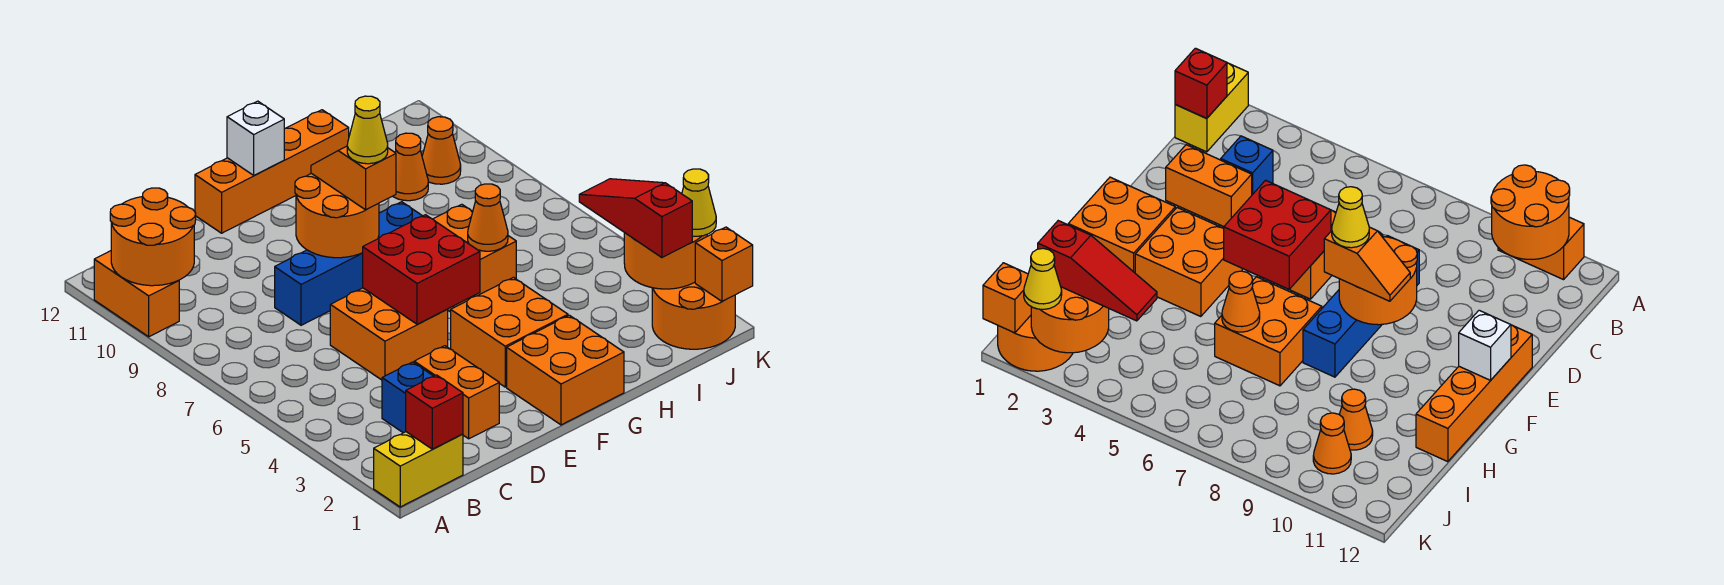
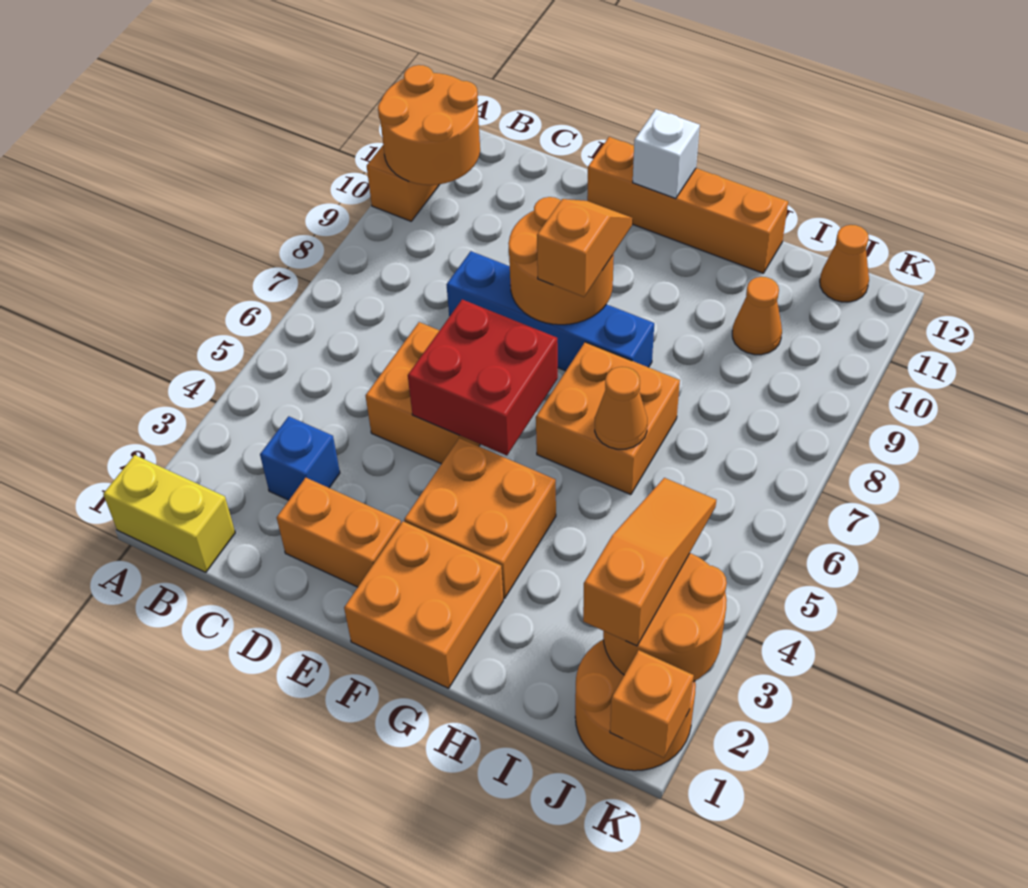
red brick B1 level 2 -> none
orange brick D2:D3 level 1 -> orange brick D2:E2 level 1
yellow cone F8 level 4 -> none
red slope J2:J4 level 3 top 2 -> orange slope J2:J4 level 3 top 2
orange cone J10 level 1 -> orange cone J12 level 1
yellow cone K2 level 3 -> none

